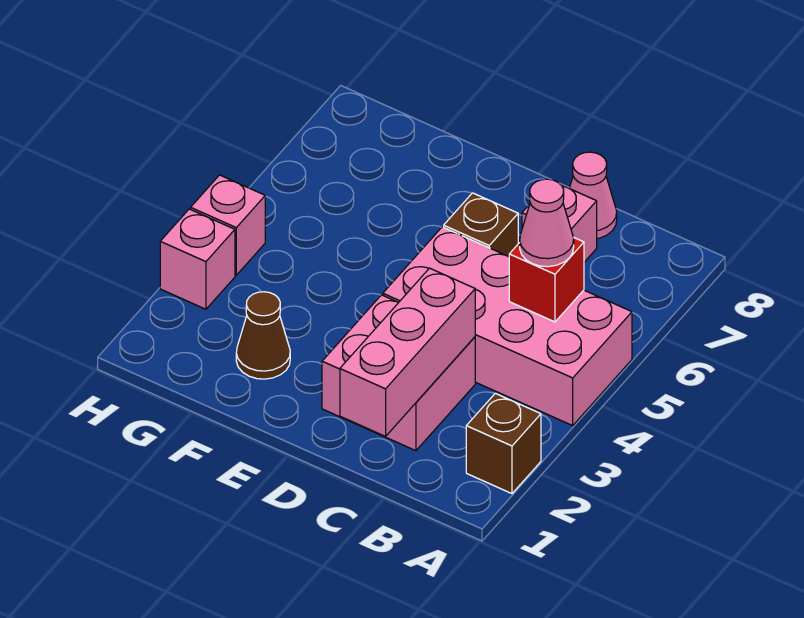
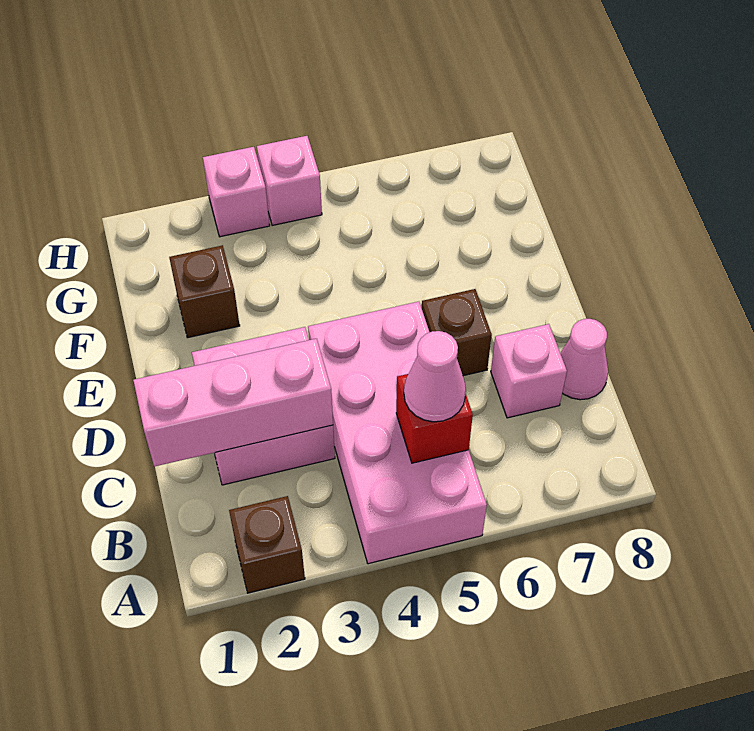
brown cone F2 level 1 -> brown brick F2 level 1

